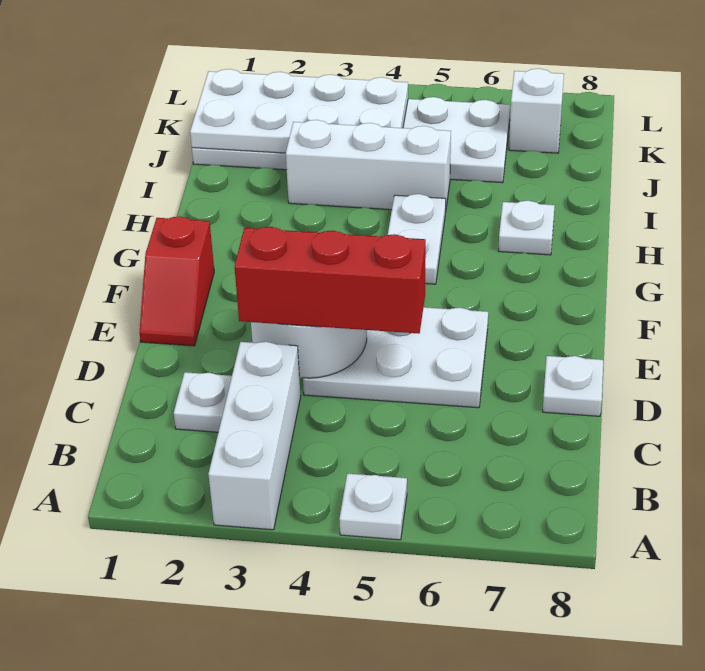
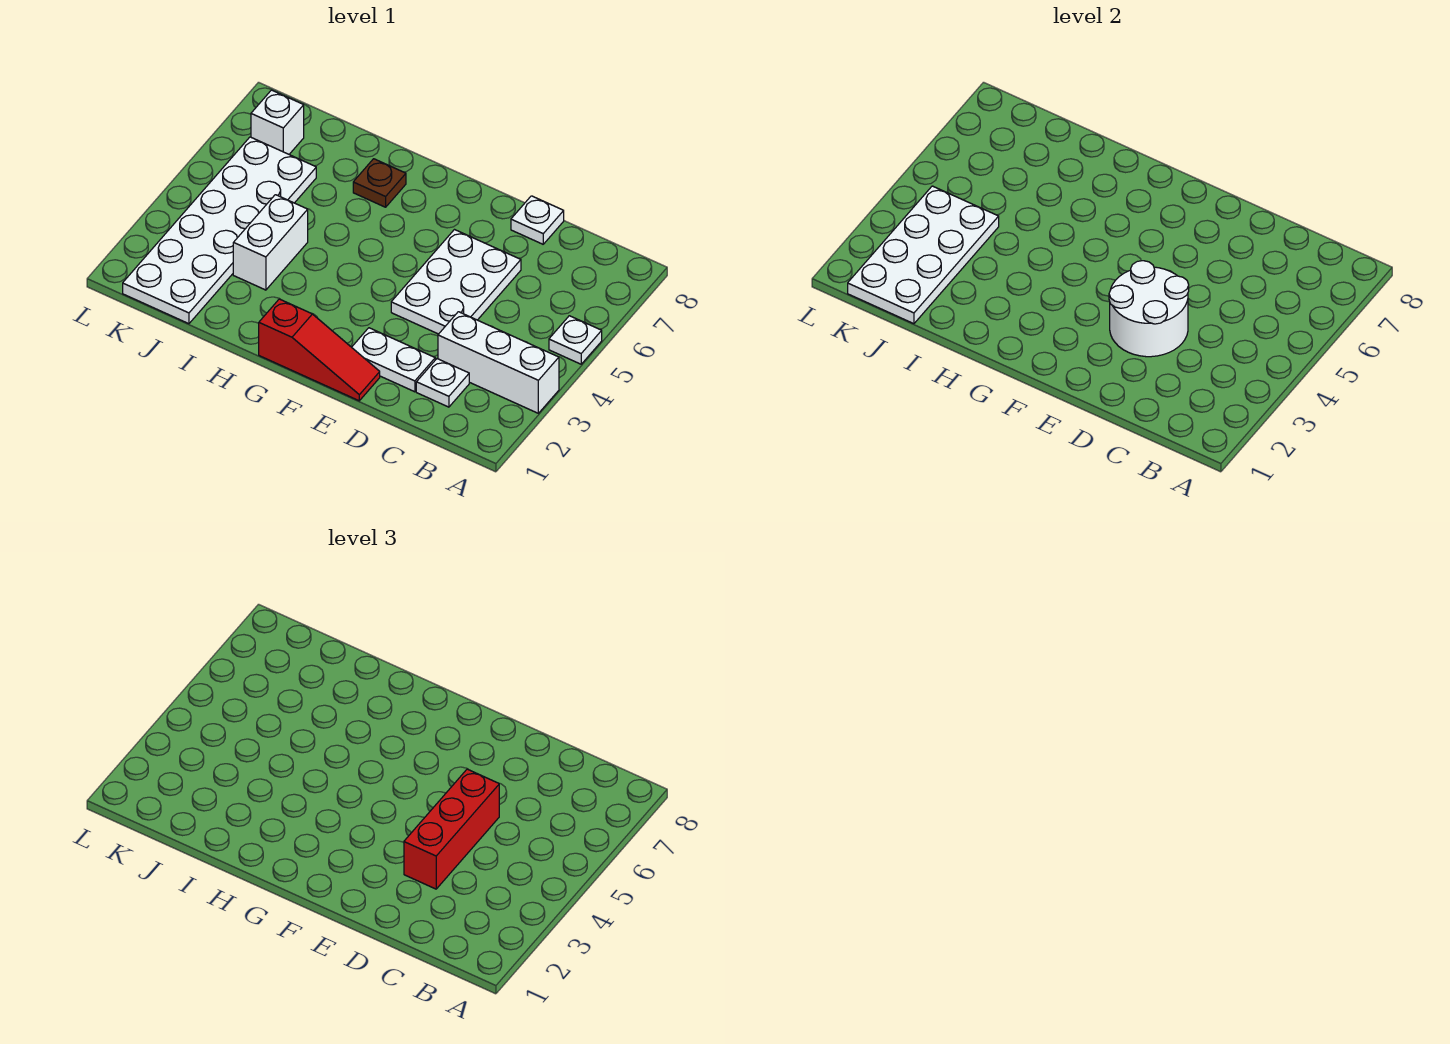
red slope E1:F1 level 1 top F -> red slope E1:G1 level 1 top G
white plate G5:H5 level 1 -> white plate D2:E2 level 1
white plate H7 level 1 -> brown plate H7 level 1
white brick I3:I5 level 1 -> white brick I3:I4 level 1

